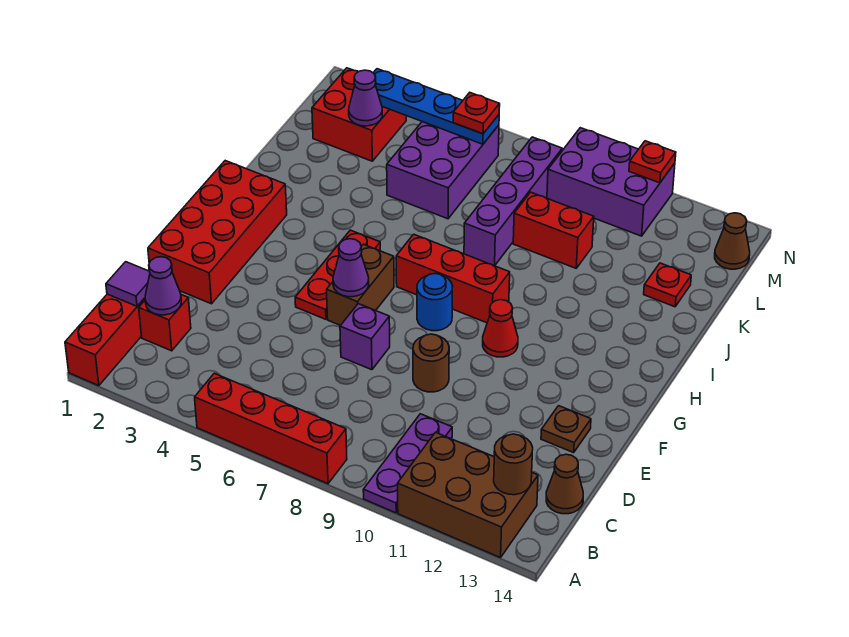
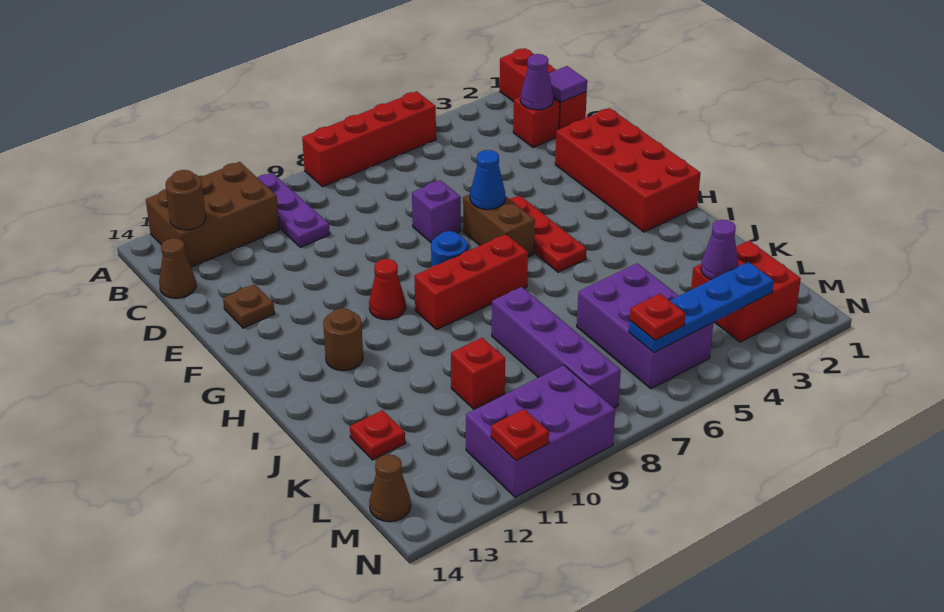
brown round brick E9 level 1 -> brown round brick H12 level 1
purple cone F6 level 2 -> blue cone F6 level 2
red brick K9:K10 level 1 -> red brick K10 level 1

